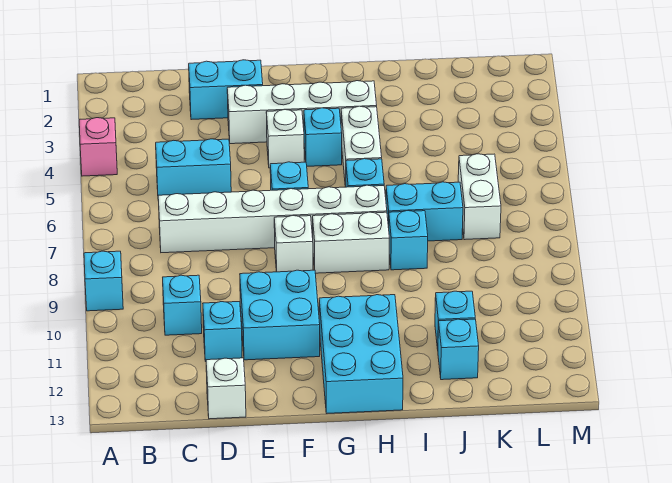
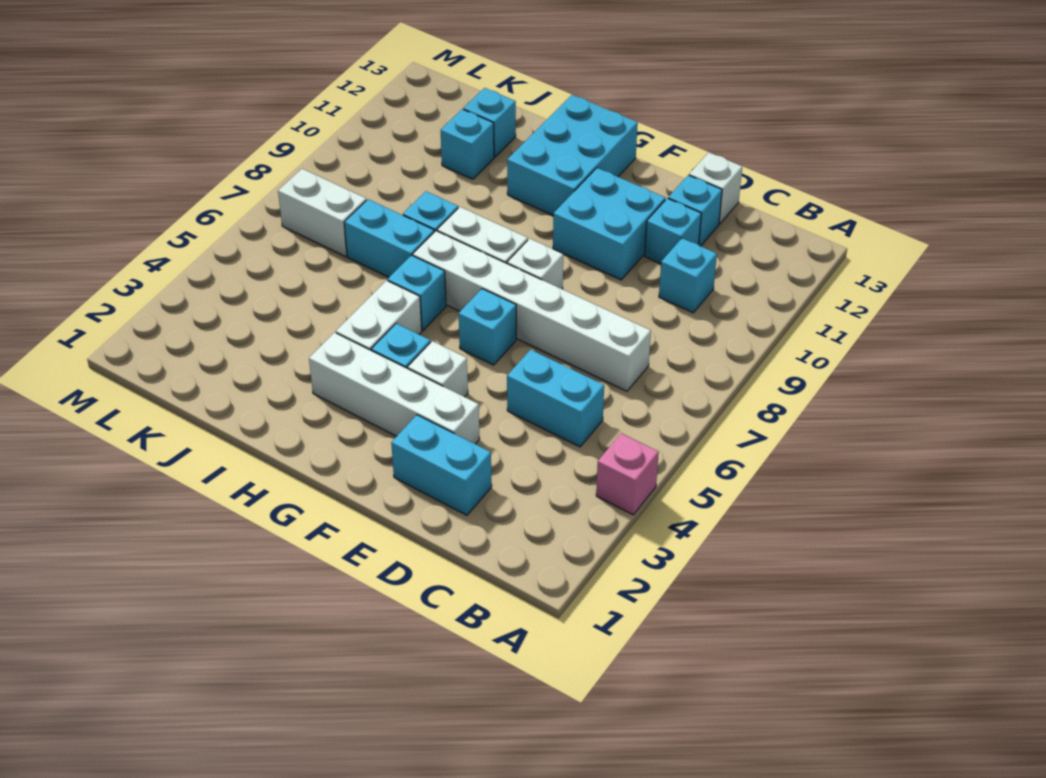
cyan brick A9 level 1 -> cyan brick D12 level 1
white brick K6:K7 level 1 -> white brick K7:L7 level 1

